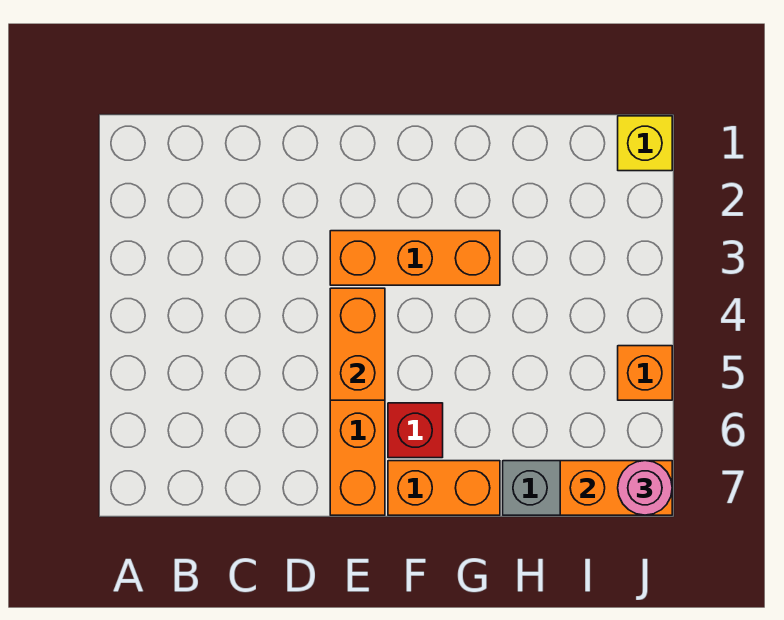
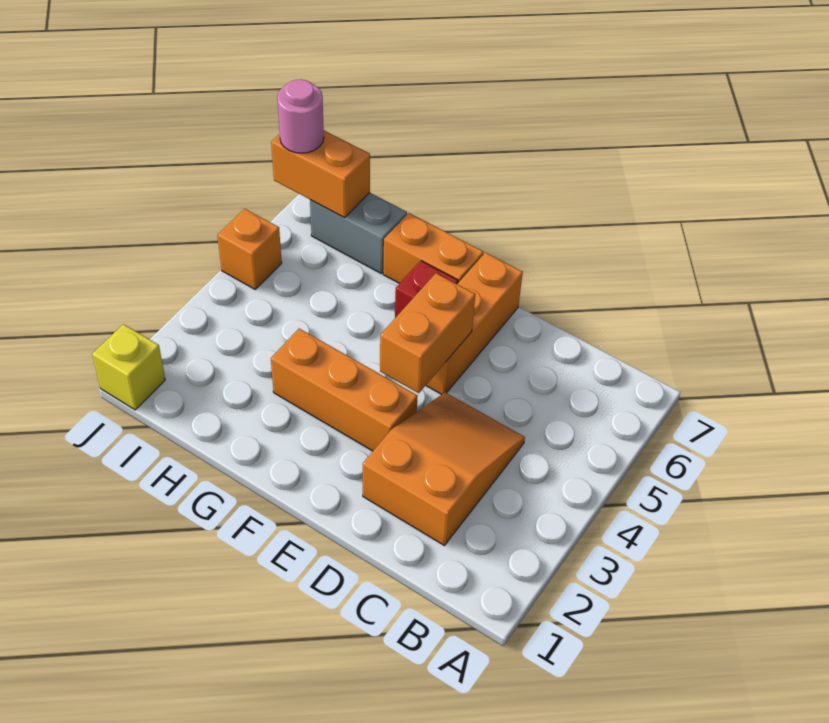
none -> orange slope C2:D4 level 1 top 2

